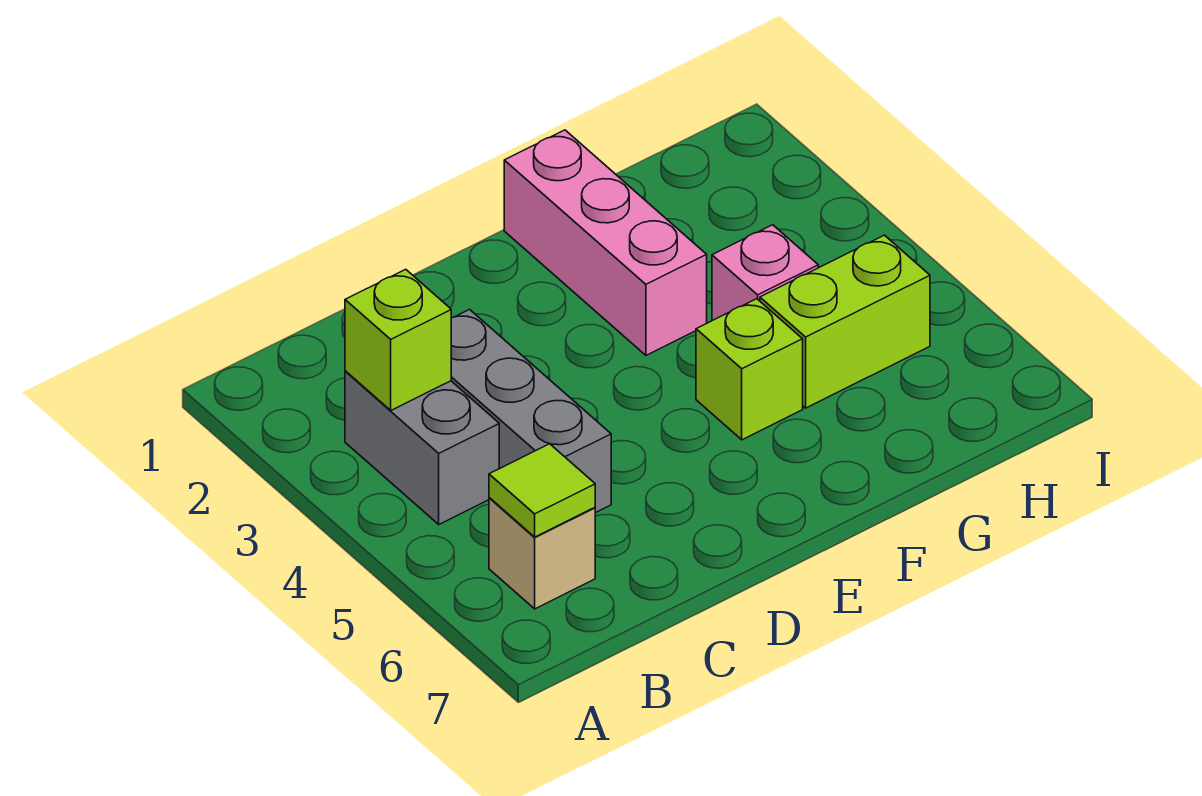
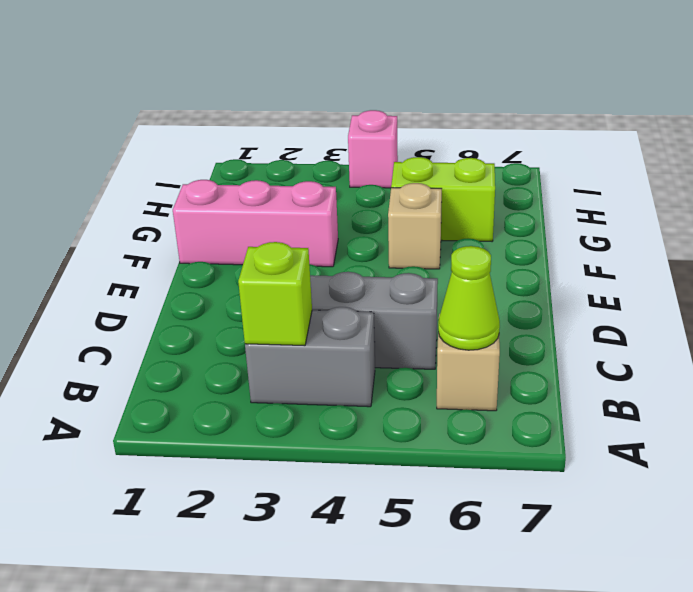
lime tile B6 level 2 -> lime cone B6 level 2
lime brick F5 level 1 -> tan brick F5 level 1
pink brick G4 level 1 -> pink brick I4 level 1
lime brick G5:H5 level 1 -> lime brick G5:G6 level 1

